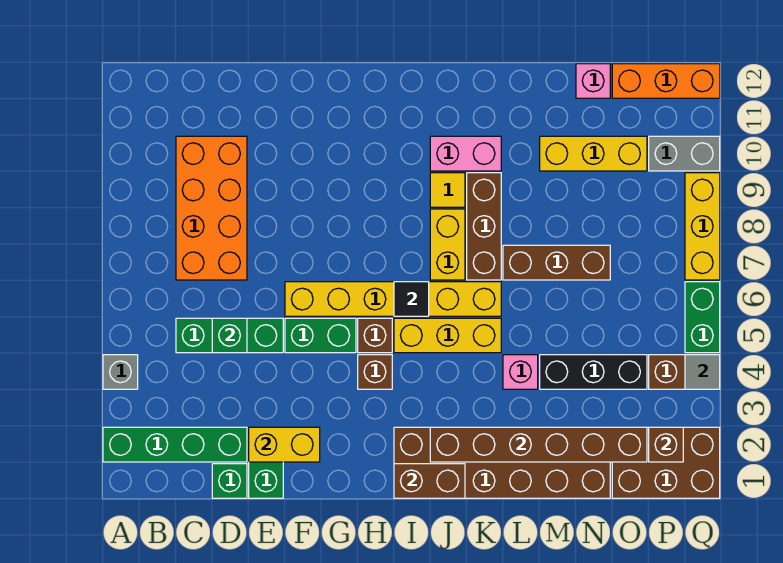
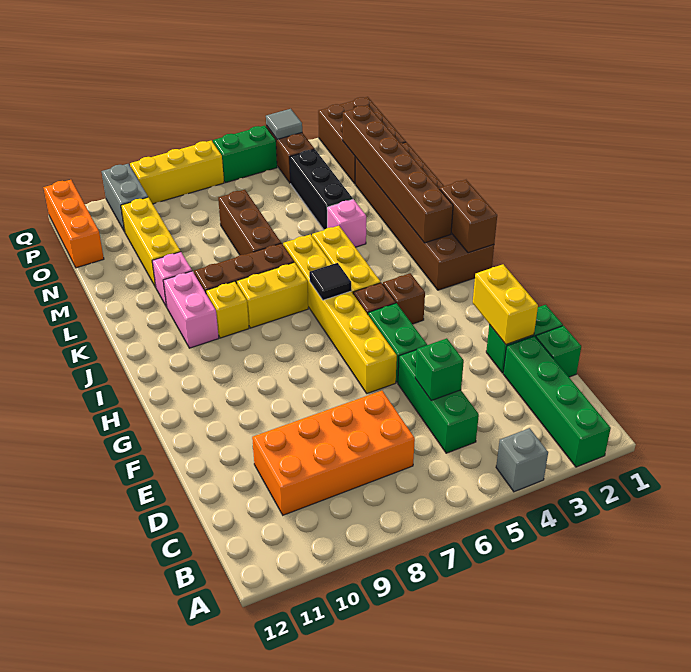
yellow tile J9 level 1 -> yellow brick J9 level 1
pink brick N12 level 1 -> pink brick L10 level 1
brown brick P2 level 2 -> none

